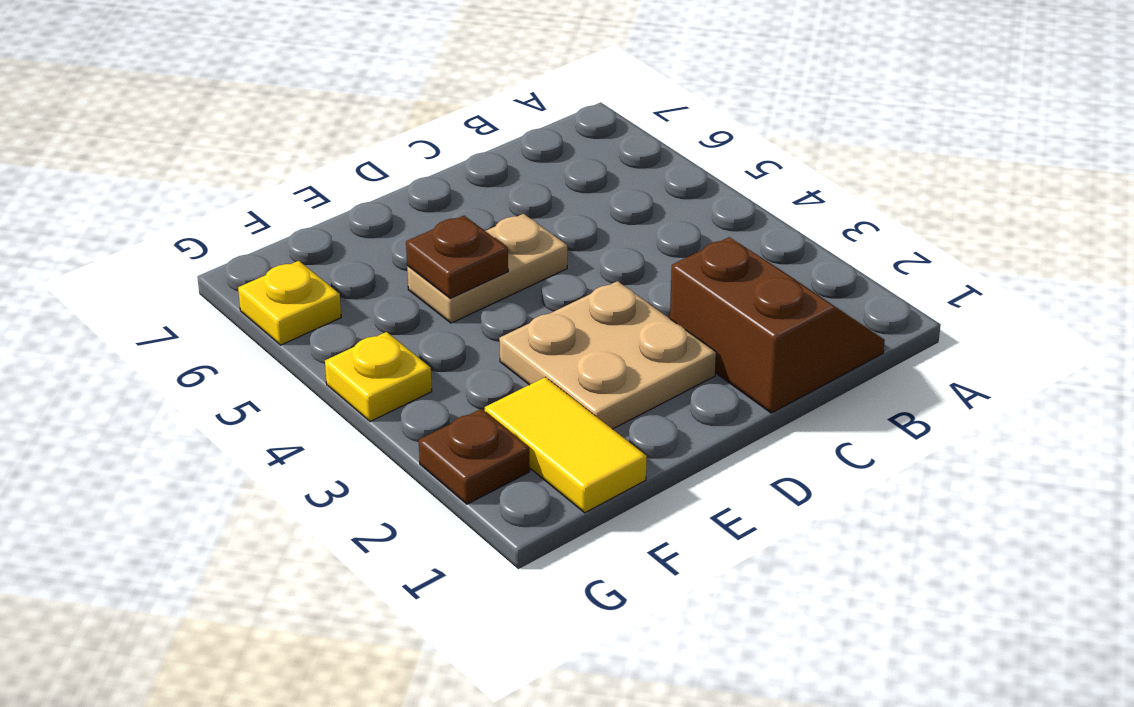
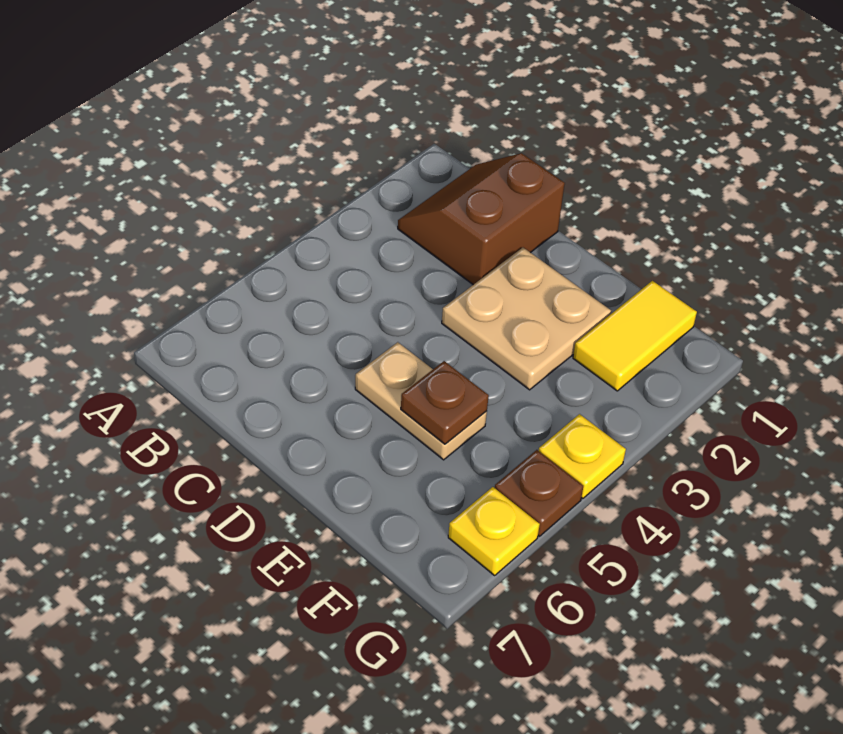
brown plate G2 level 1 -> brown plate G5 level 1

